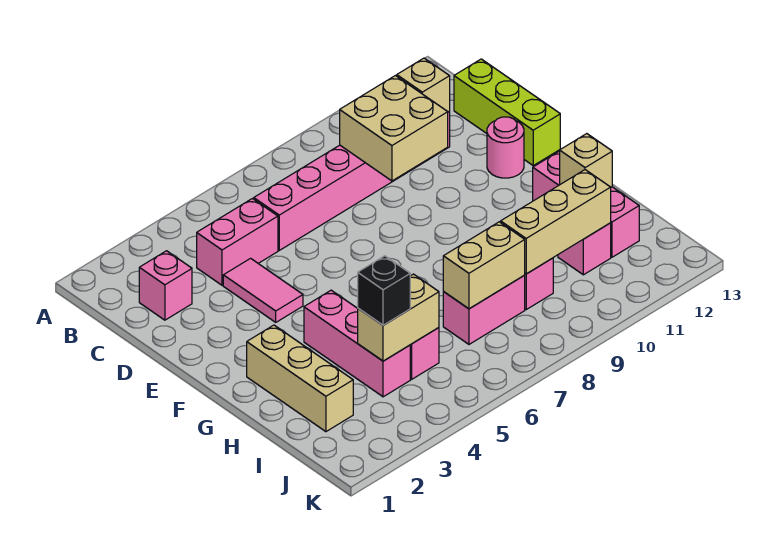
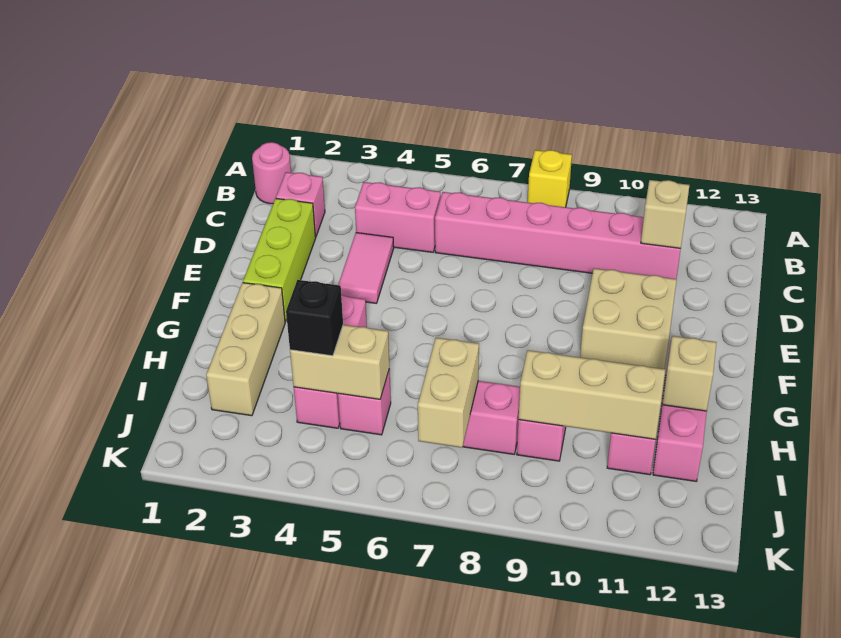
none -> yellow brick A8 level 1
tan brick C9:D10 level 2 -> tan brick E10:F11 level 1
lime brick C13:E13 level 1 -> lime brick D2:F2 level 1
pink round brick E12 level 1 -> pink round brick B1 level 1
tan brick I7:I8 level 2 -> tan brick I7:J7 level 2

